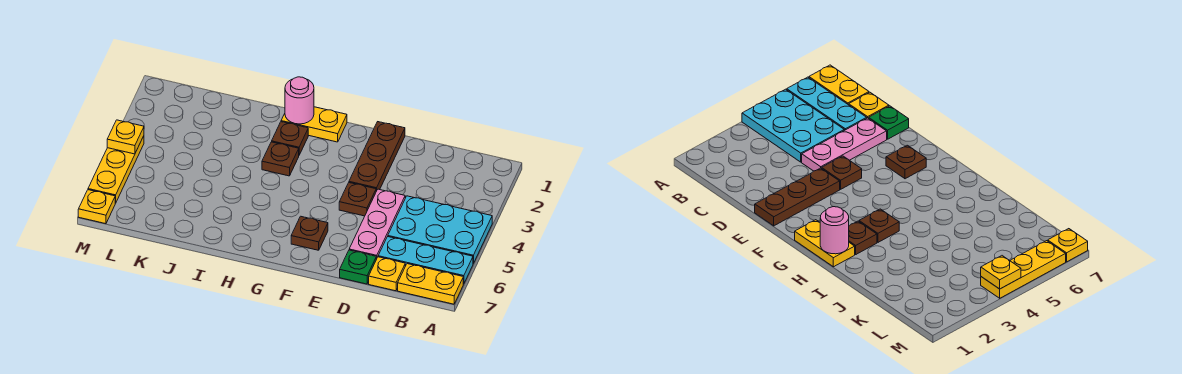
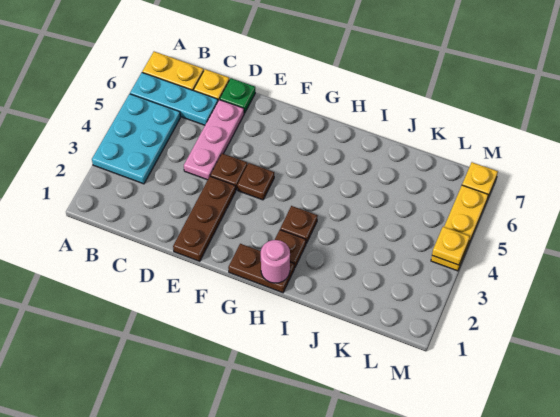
cyan plate A4:C5 level 1 -> cyan plate A3:B5 level 1
brown plate F6 level 1 -> brown plate F4 level 1
yellow plate G1:H1 level 1 -> brown plate G1:H1 level 1

